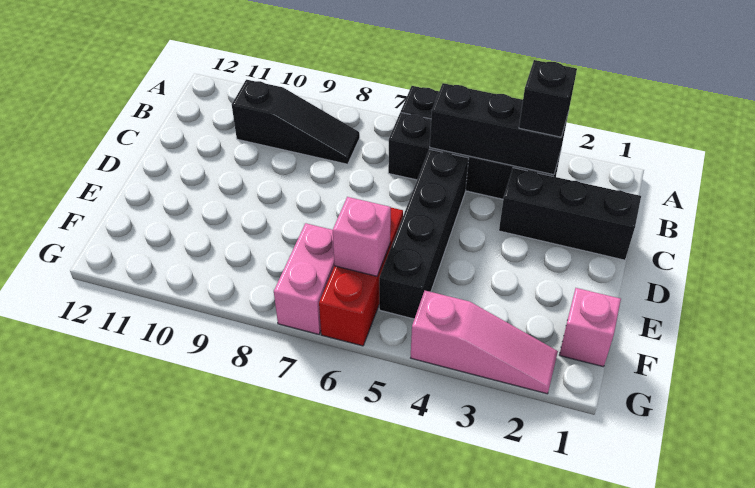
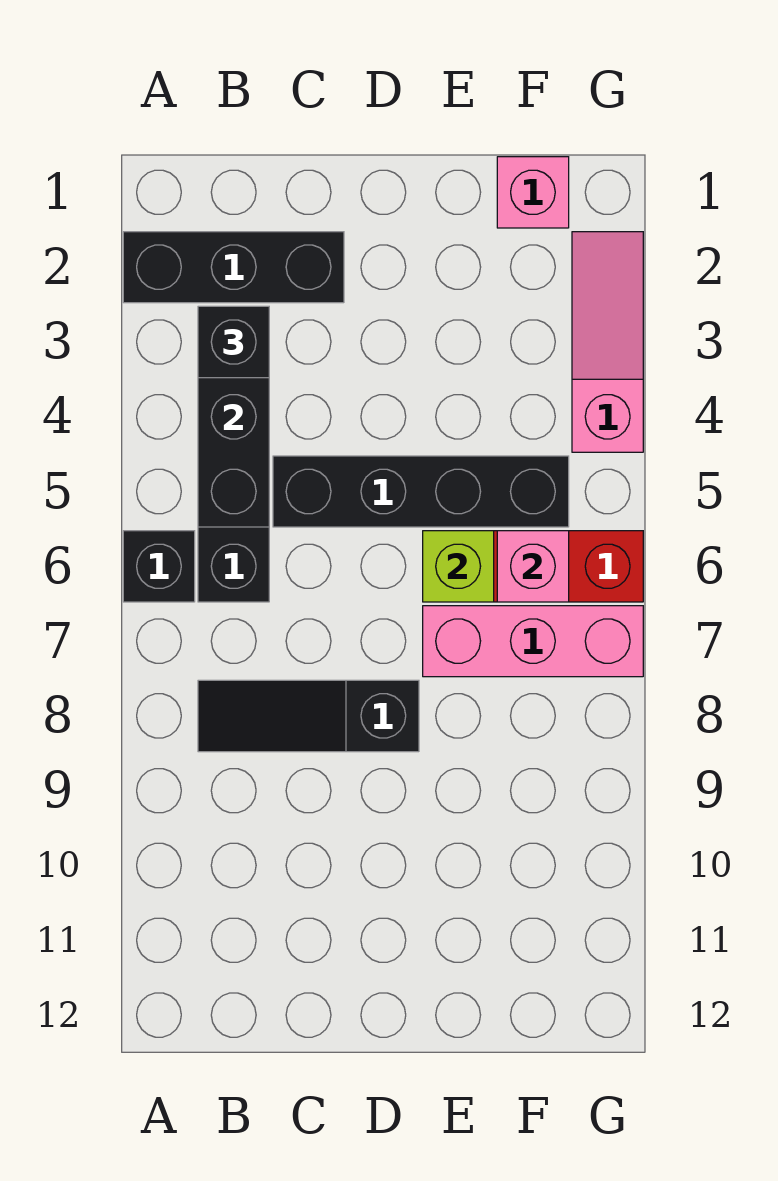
black slope B8:B10 level 1 top 10 -> black slope B8:D8 level 1 top D
black brick C1:C3 level 1 -> black brick A2:C2 level 1
none -> lime brick E6 level 2
pink brick F7:G7 level 1 -> pink brick E7:G7 level 1

